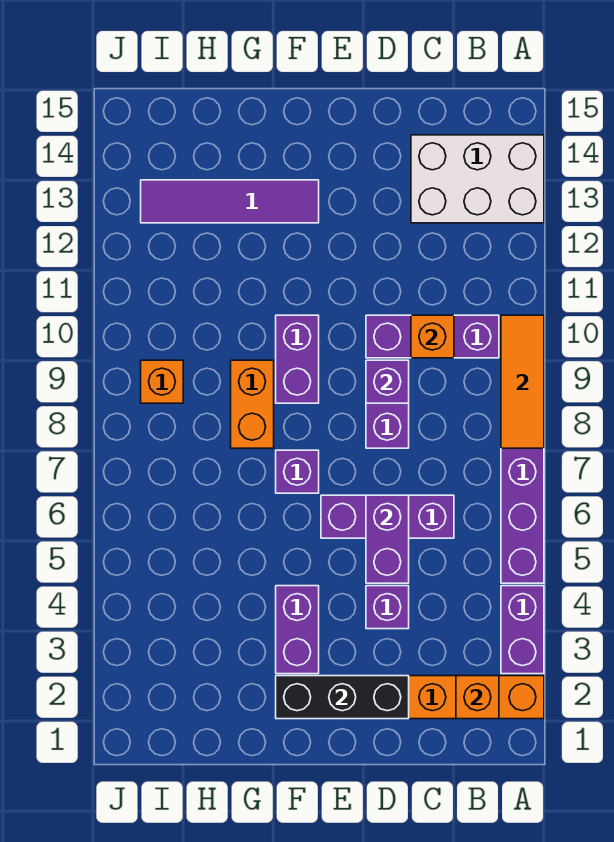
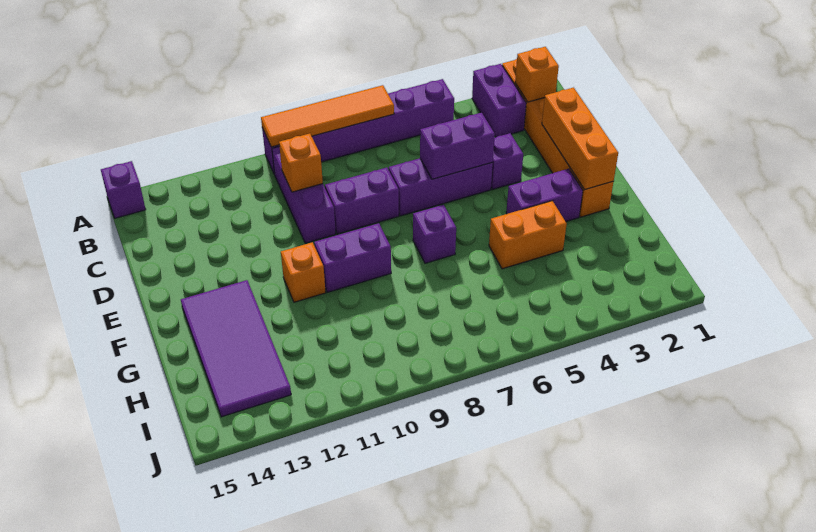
purple brick A3:A4 level 1 -> purple brick A3:B3 level 1
orange tile A8:A10 level 2 -> orange tile A7:A10 level 2
white brick A13:C14 level 1 -> none
purple brick C6:E6 level 1 -> purple brick D5:D7 level 1
black brick D2:F2 level 2 -> orange brick D2:F2 level 2
purple brick D9 level 2 -> purple brick A15 level 1
purple tile F13:I13 level 1 -> purple tile F13:I14 level 1
orange brick G8:G9 level 1 -> orange brick G4:G5 level 1
orange brick I9 level 1 -> orange brick F11 level 1

